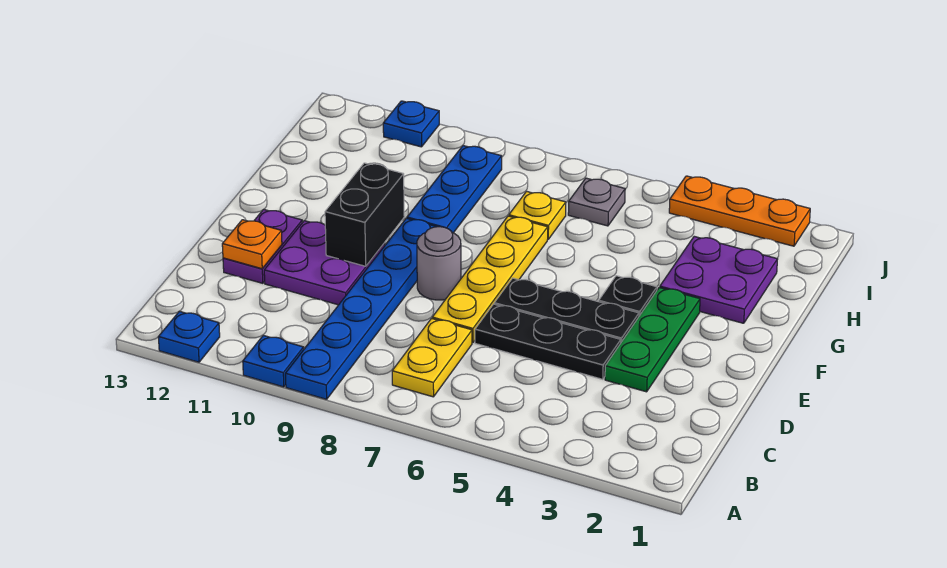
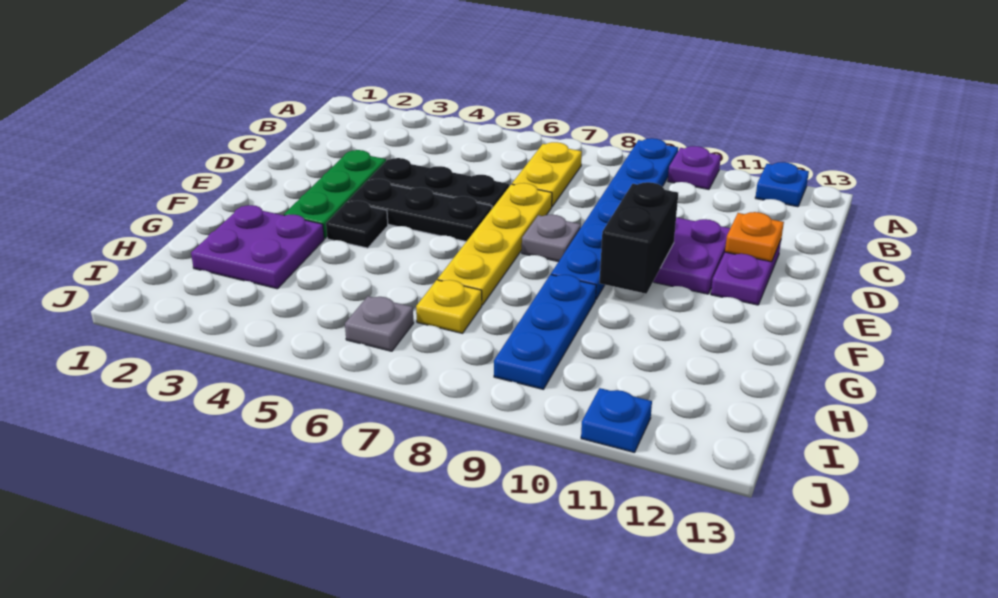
blue plate A10 level 1 -> purple plate A10 level 1
grey round brick E8 level 1 -> grey plate E8 level 1
orange plate J2:J4 level 1 -> none

